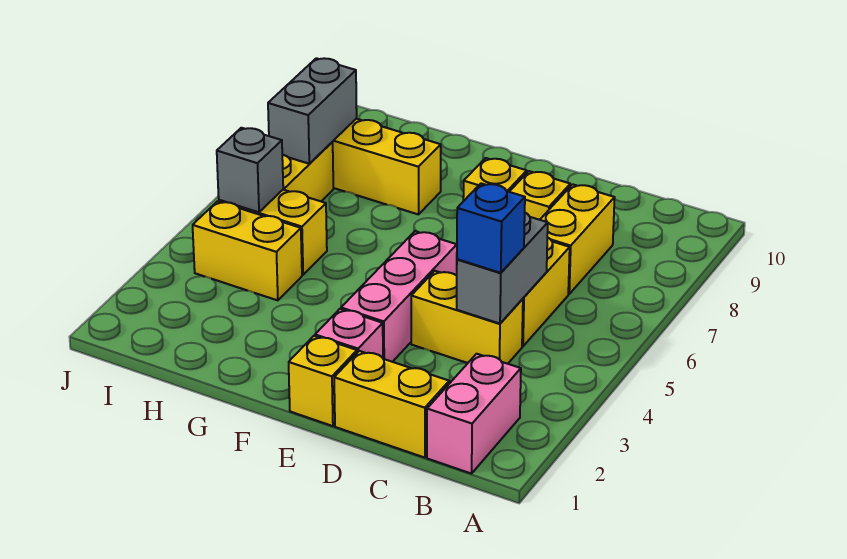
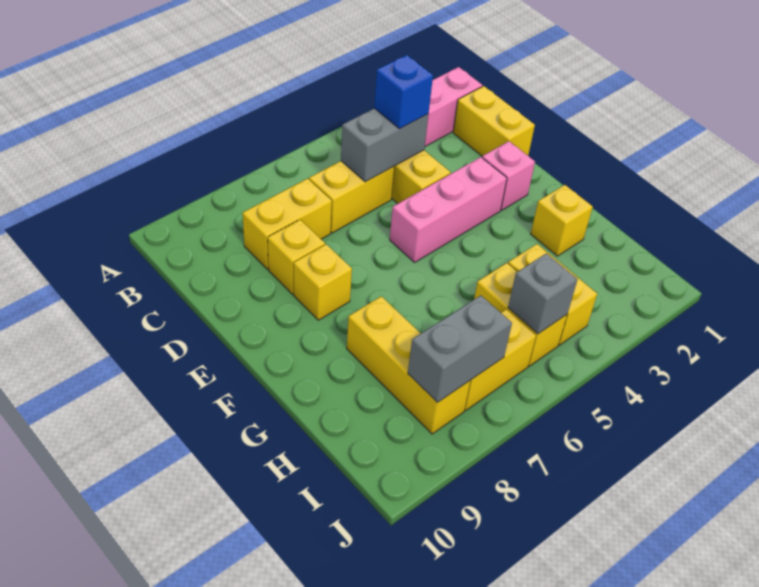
yellow brick E1 level 1 -> yellow brick G2 level 1

